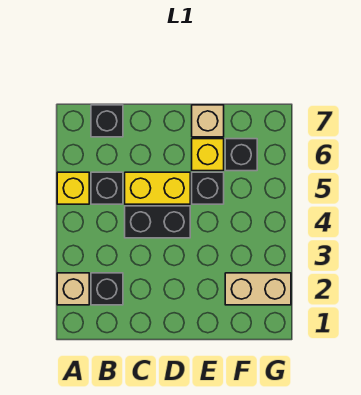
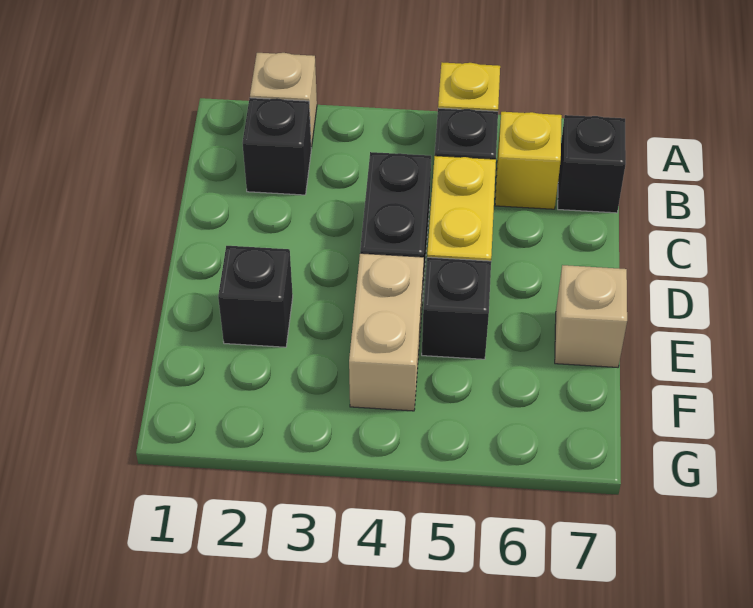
yellow brick E6 level 1 -> yellow brick B6 level 1
tan brick F2:G2 level 1 -> tan brick E4:F4 level 1
black brick F6 level 1 -> black brick E2 level 1

